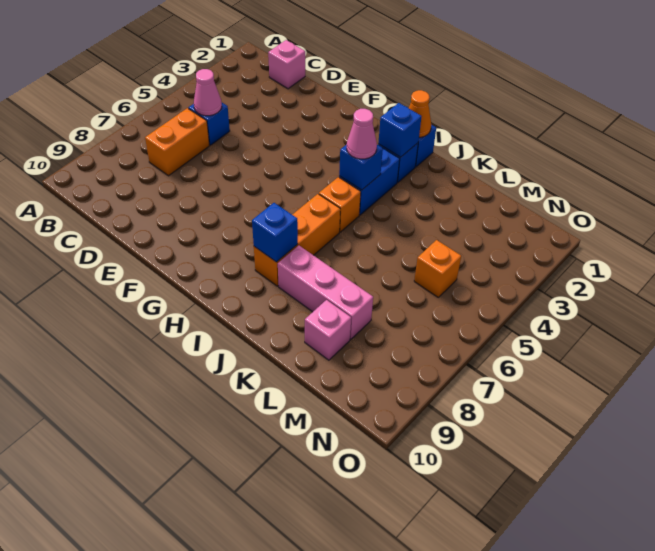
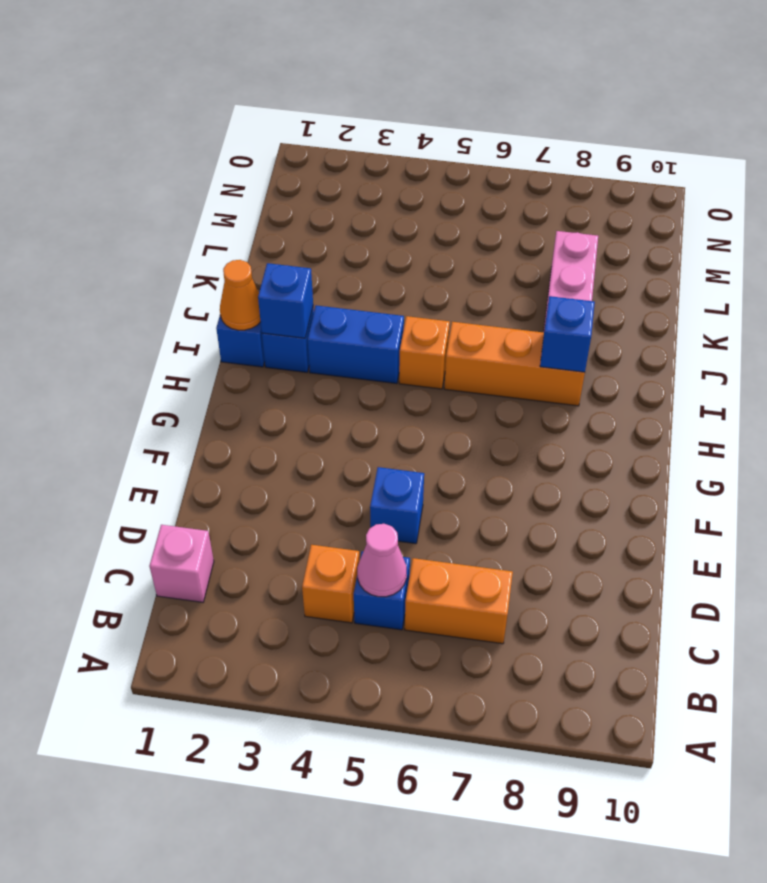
blue brick I4 level 2 -> blue brick E5 level 1
pink cone I4 level 3 -> none
pink brick L9 level 1 -> none
orange brick M5 level 1 -> orange brick C4 level 1

